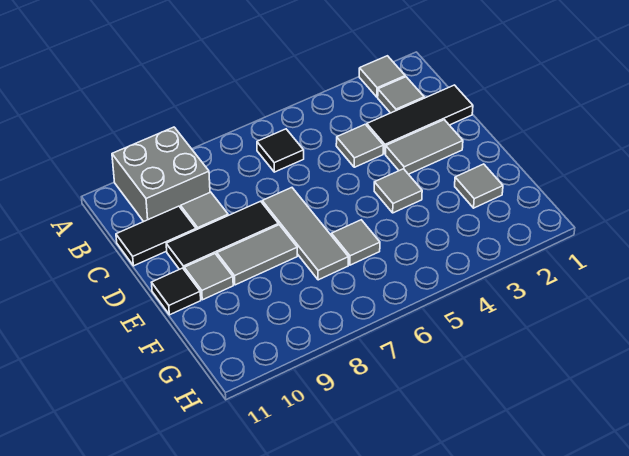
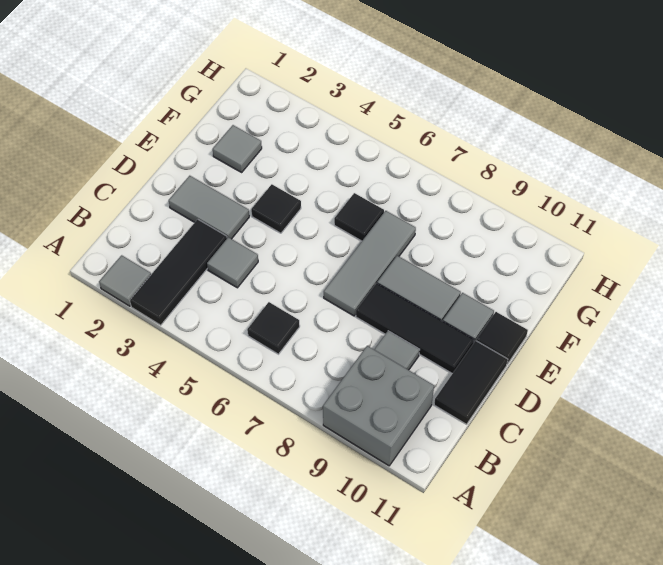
grey tile B2 level 1 -> none
black tile C1:C3 level 1 -> black tile A3:C3 level 1
black tile C10:C11 level 1 -> black tile C11:D11 level 1
grey tile E4 level 1 -> black tile E4 level 1
grey tile F6 level 1 -> black tile F6 level 1

